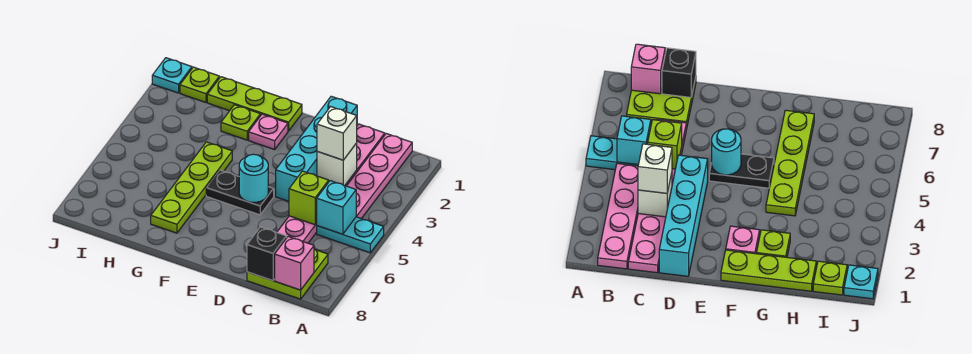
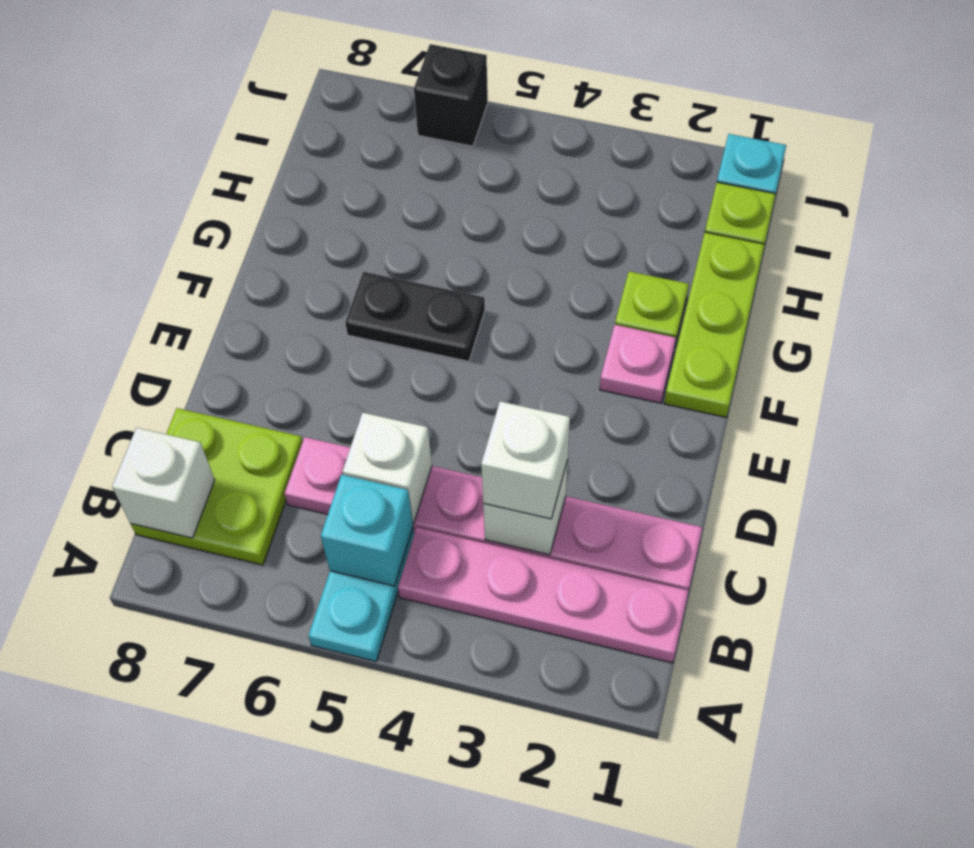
pink brick B8 level 2 -> white brick B8 level 2
lime brick C5 level 2 -> white brick C5 level 2
black brick C8 level 2 -> black brick J6 level 1
cyan brick D1:D4 level 1 -> none
black plate E5:F5 level 1 -> black plate F5:F6 level 1
cyan round brick E5 level 2 -> none
lime plate G4:G7 level 1 -> none

